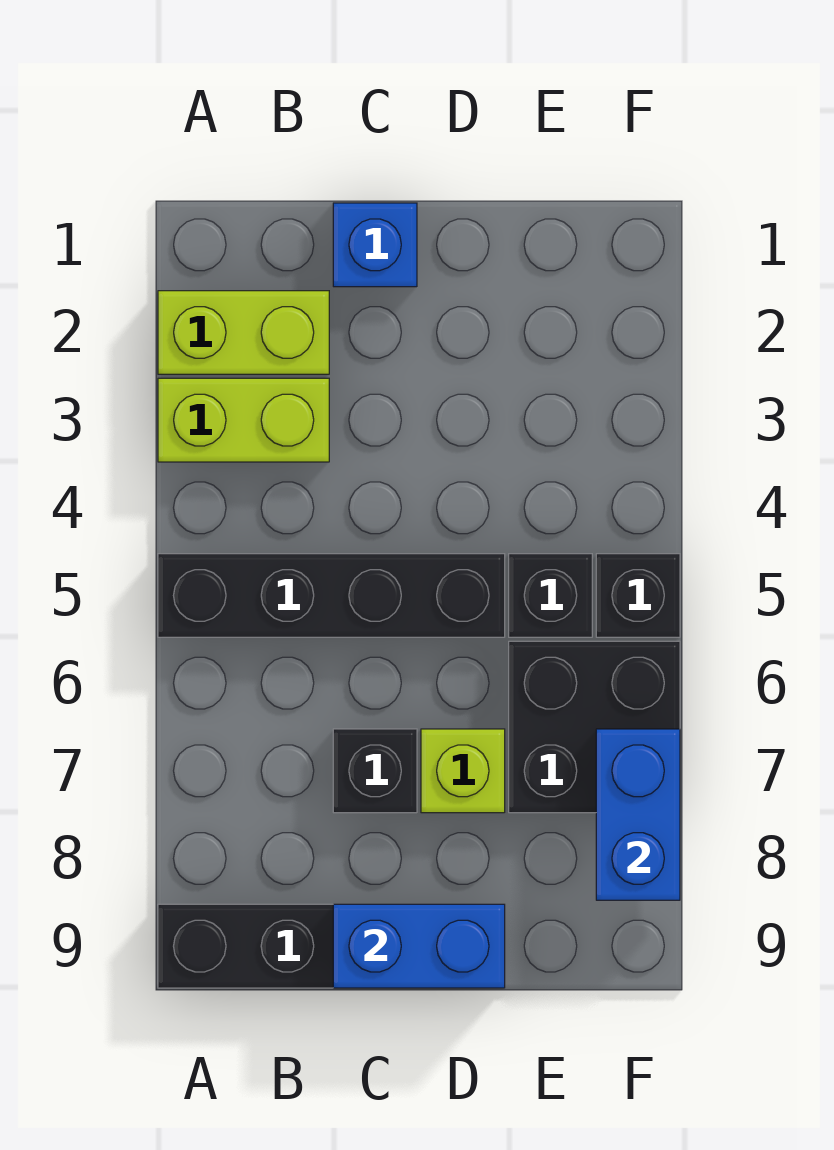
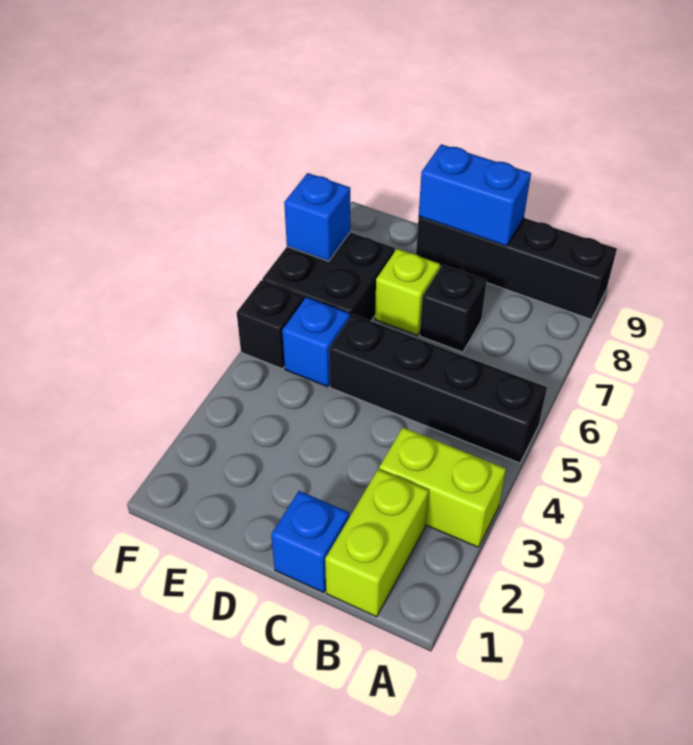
lime brick A2:B2 level 1 -> lime brick B1:B2 level 1
black brick E5 level 1 -> blue brick E5 level 1
blue brick F7:F8 level 2 -> blue brick F7 level 2

